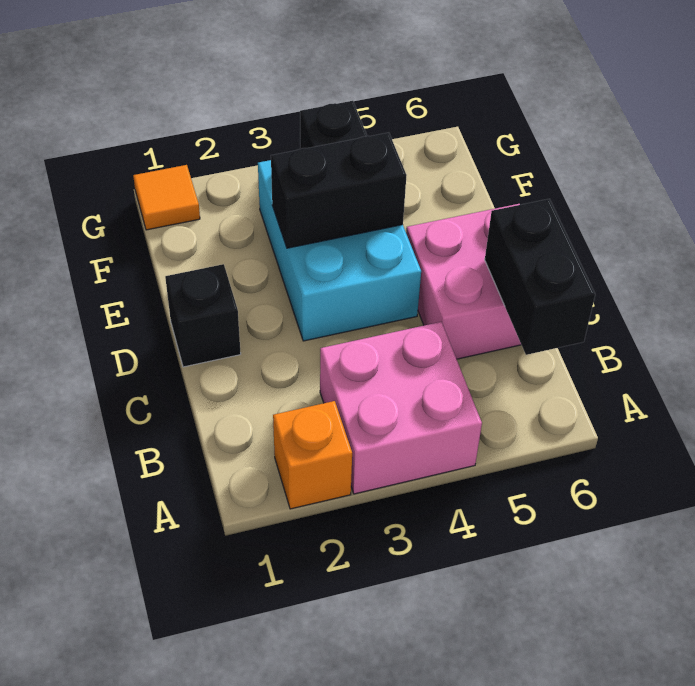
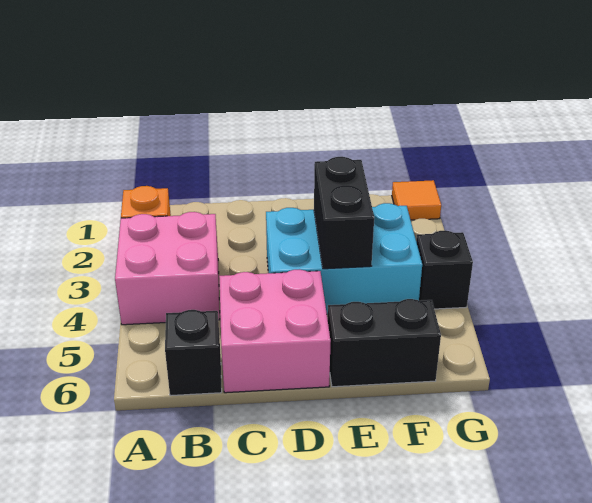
black brick B6:C6 level 2 -> black brick E6:F6 level 1
black brick D1 level 1 -> black brick B6 level 1

